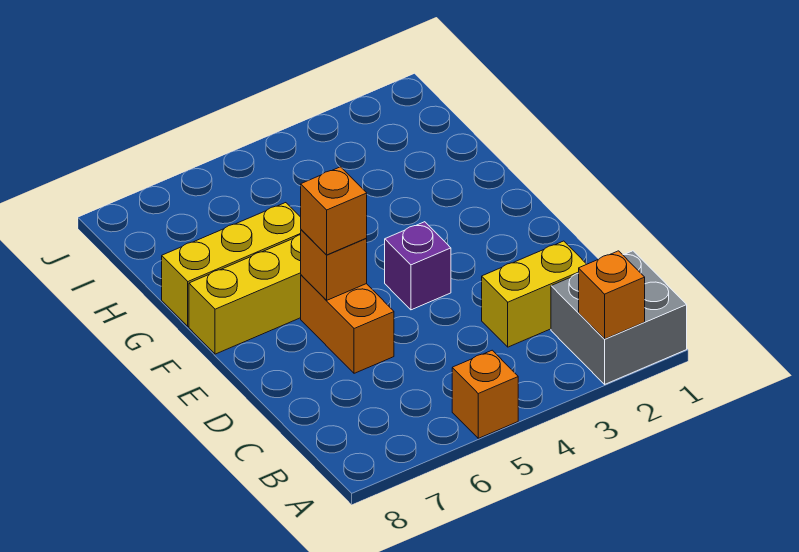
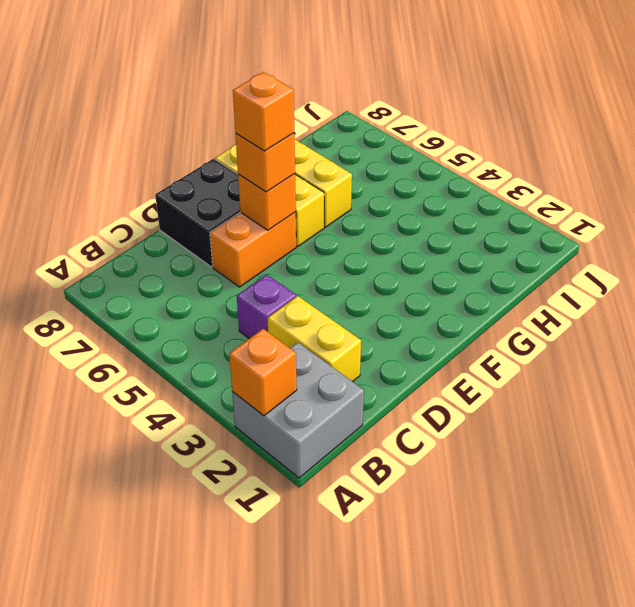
orange brick A5 level 1 -> orange brick E6 level 4
none -> black brick D7:E8 level 1
purple brick E4 level 1 -> purple brick C4 level 1

